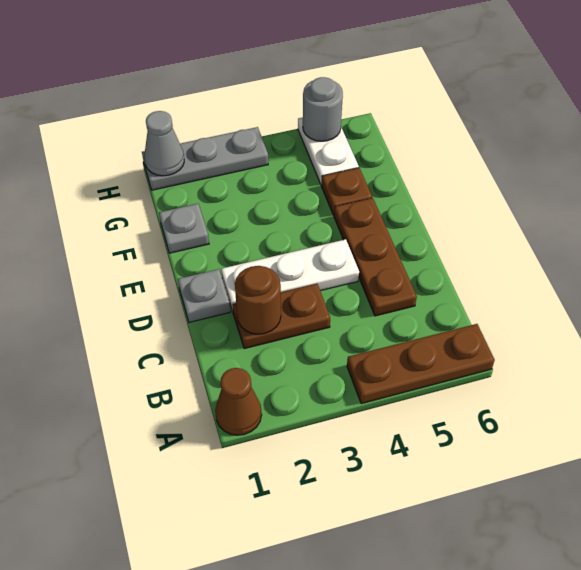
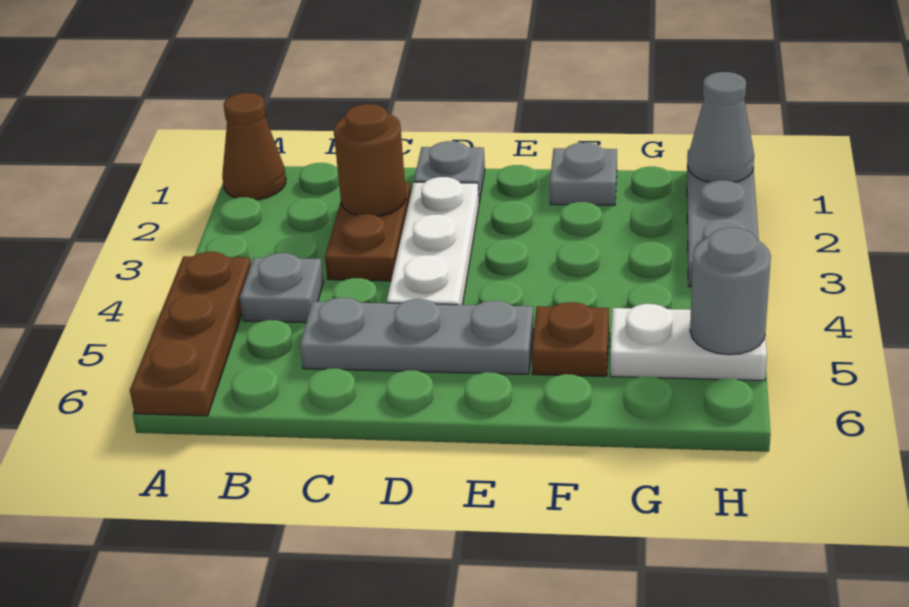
none -> grey plate B4 level 1
brown plate C5:E5 level 1 -> grey plate C5:E5 level 1

